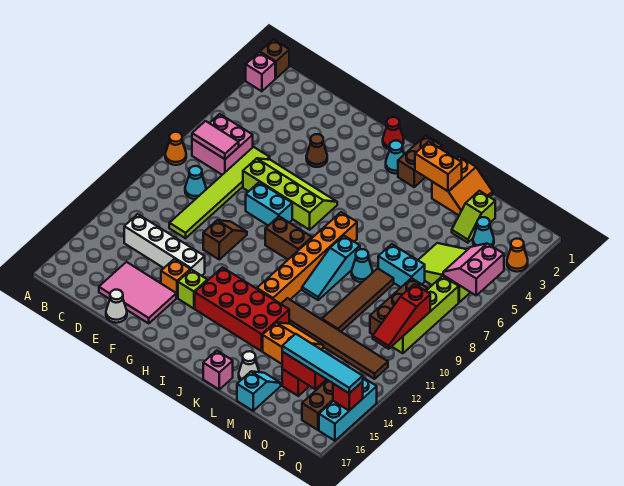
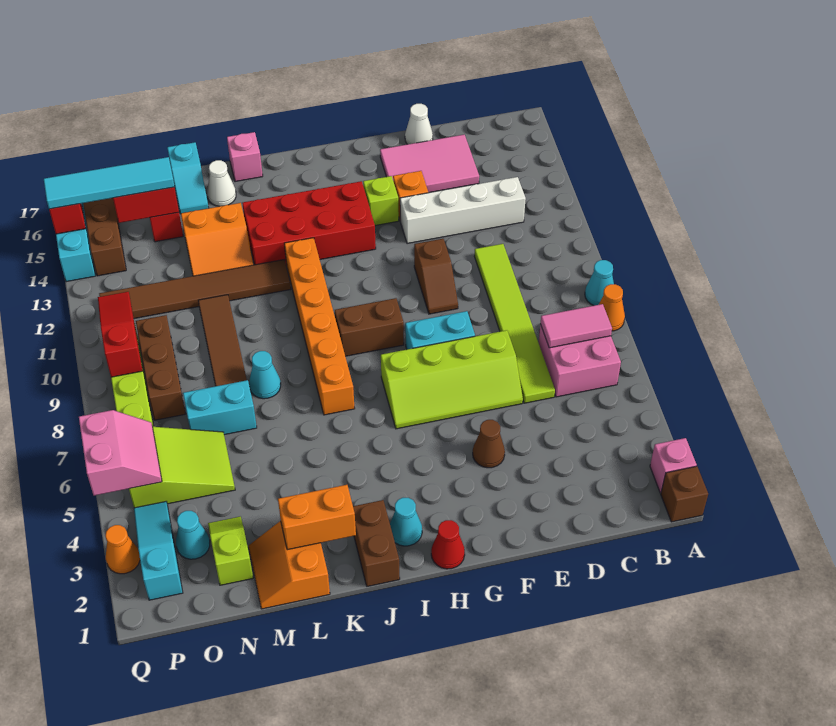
cyan cone C9 level 1 -> cyan cone A9 level 1
cyan slope K8:K10 level 1 top 8 -> cyan slope P2:P4 level 1 top 2

